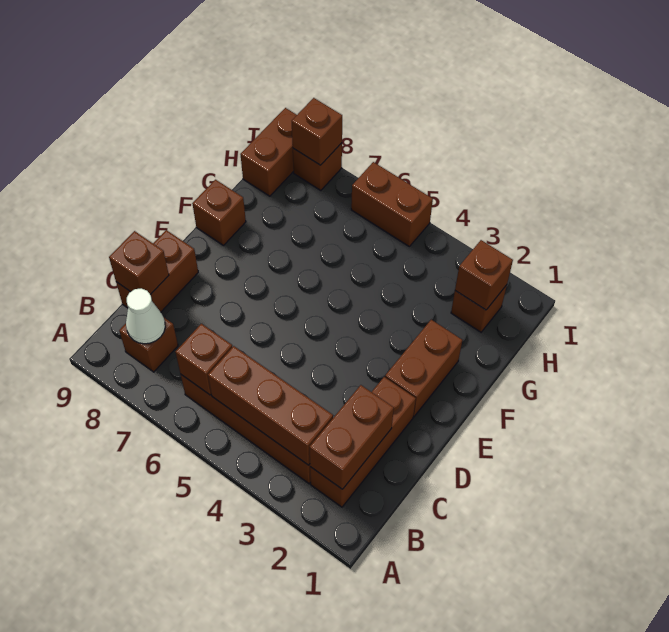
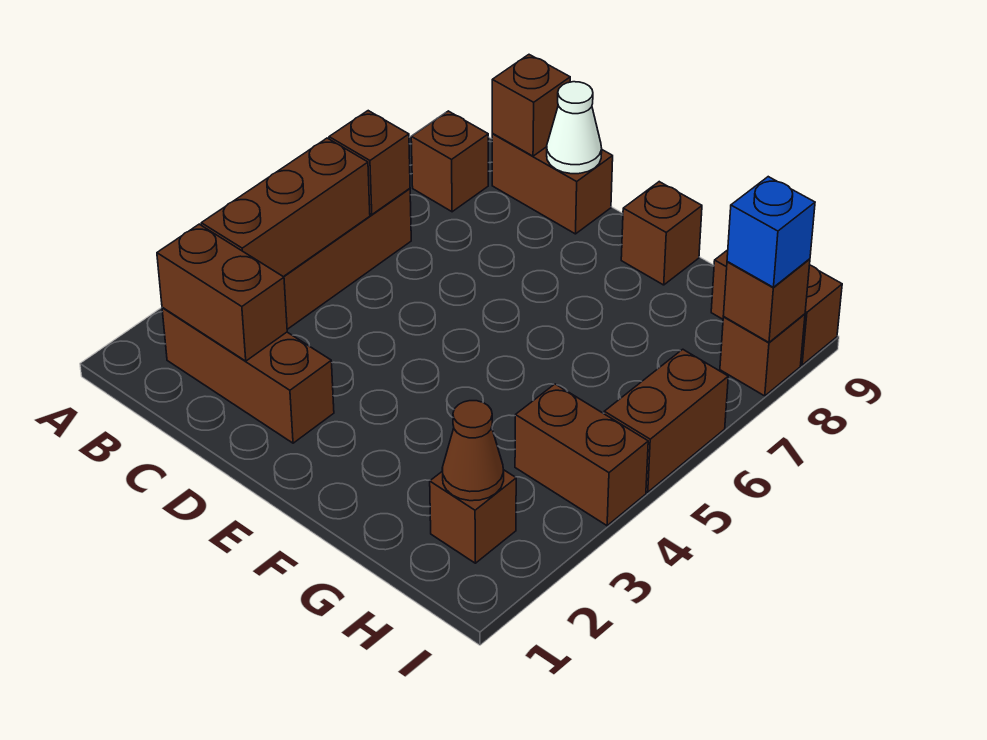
white cone B8 level 2 -> white cone D9 level 2
brown brick E2:F2 level 1 -> brown brick H4:I4 level 1
brown brick H2 level 2 -> brown cone H2 level 2
none -> blue brick I8 level 3

